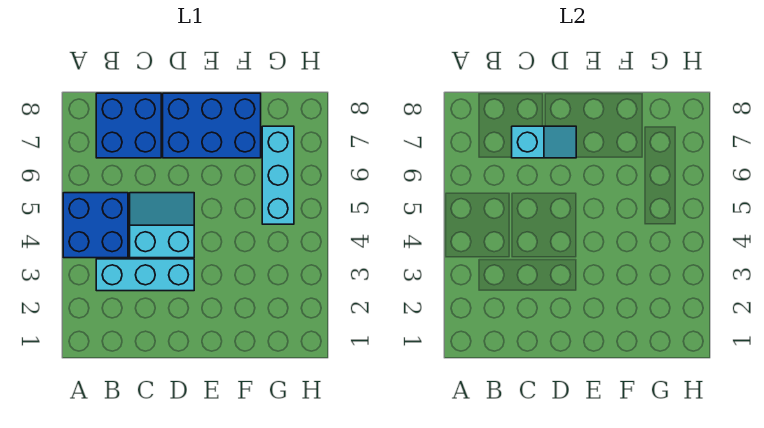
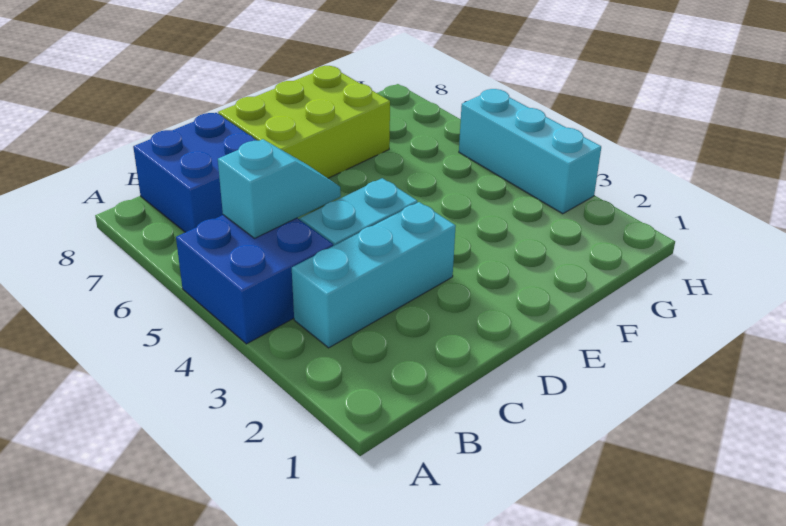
cyan slope C7:D7 level 2 top C -> cyan slope B5:C5 level 2 top B
blue brick D7:F8 level 1 -> lime brick D7:F8 level 1
cyan brick G5:G7 level 1 -> cyan brick H3:H5 level 1

